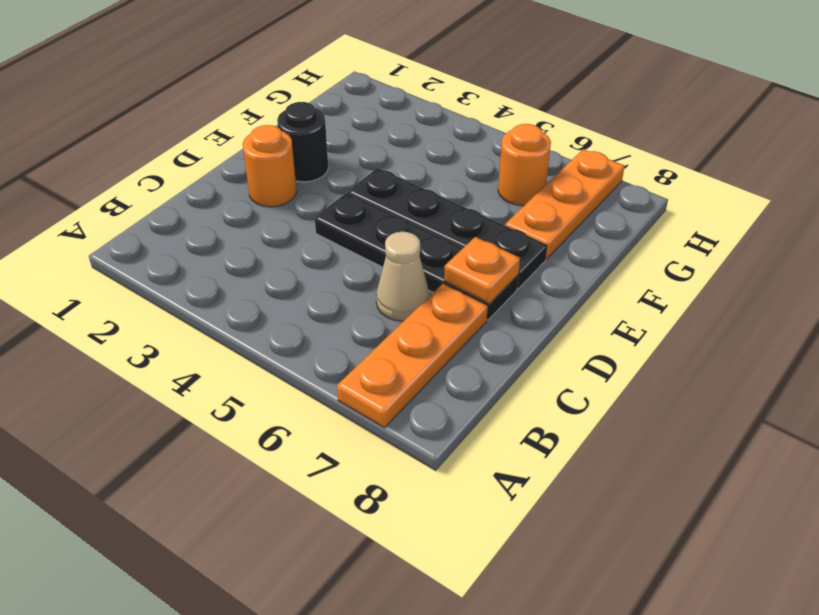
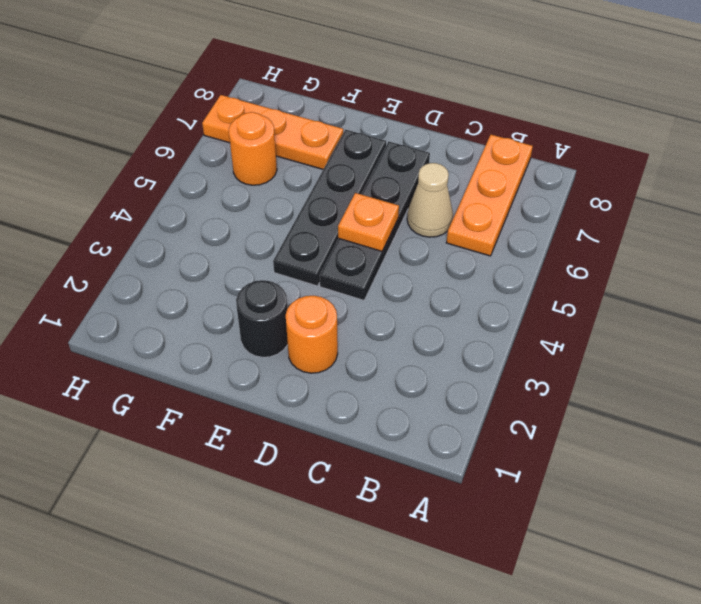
orange plate A7:C7 level 1 -> orange plate B6:B8 level 1
orange plate D7 level 2 -> orange plate D5 level 2

